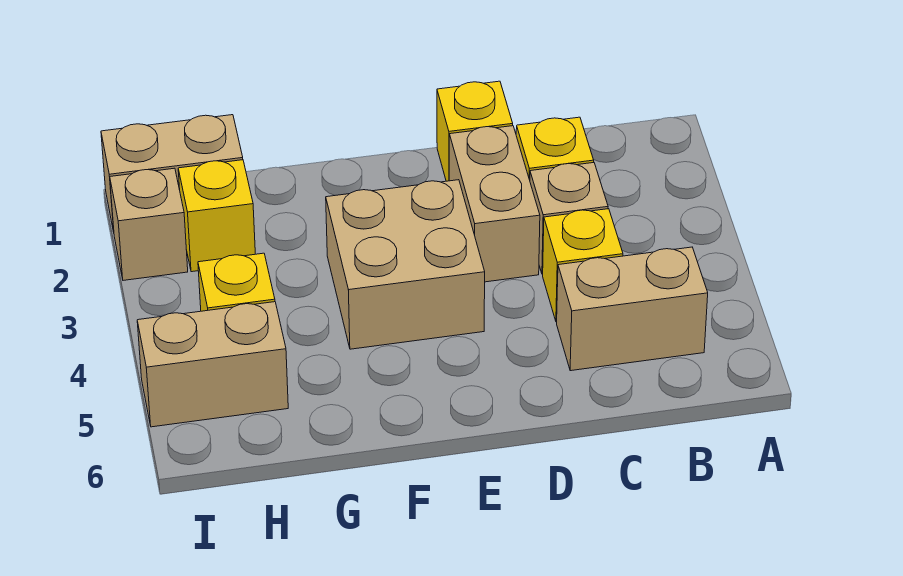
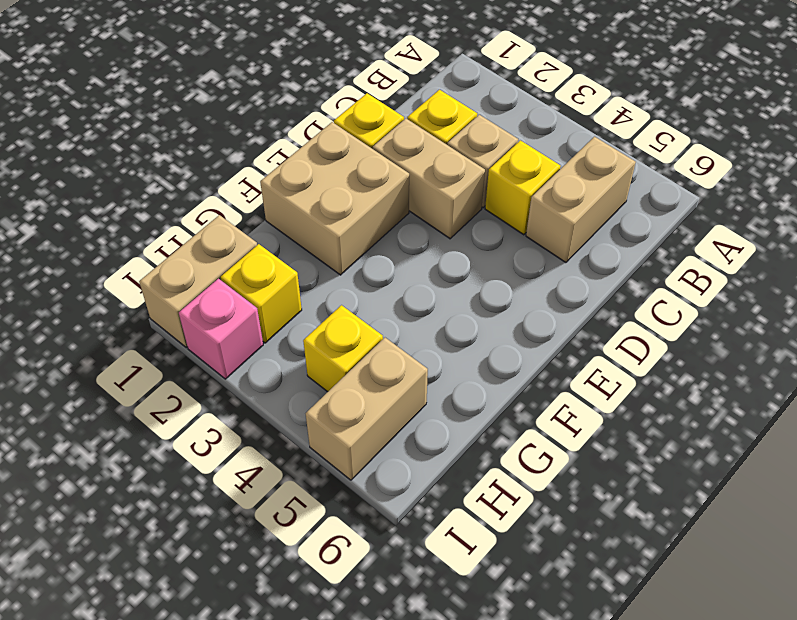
tan brick E3:F4 level 1 -> tan brick E1:F2 level 1
tan brick I2 level 1 -> pink brick I2 level 1

